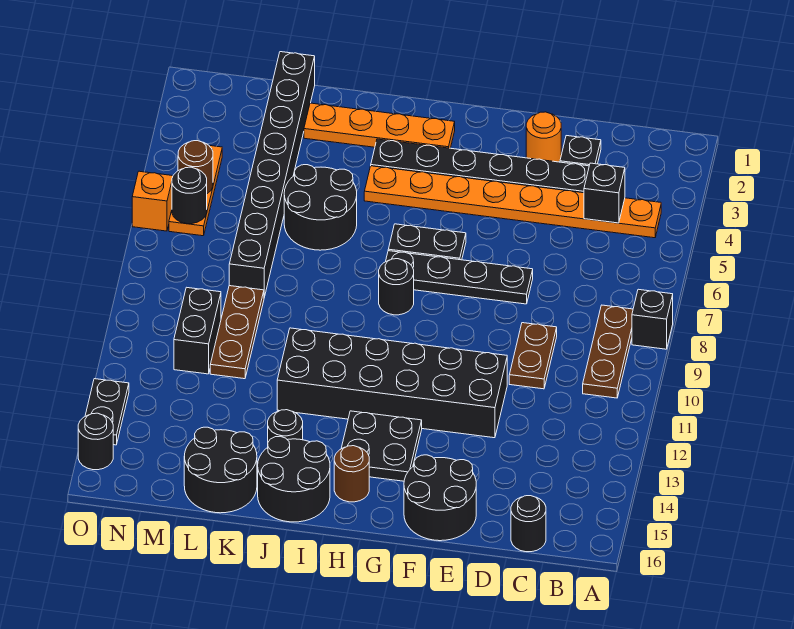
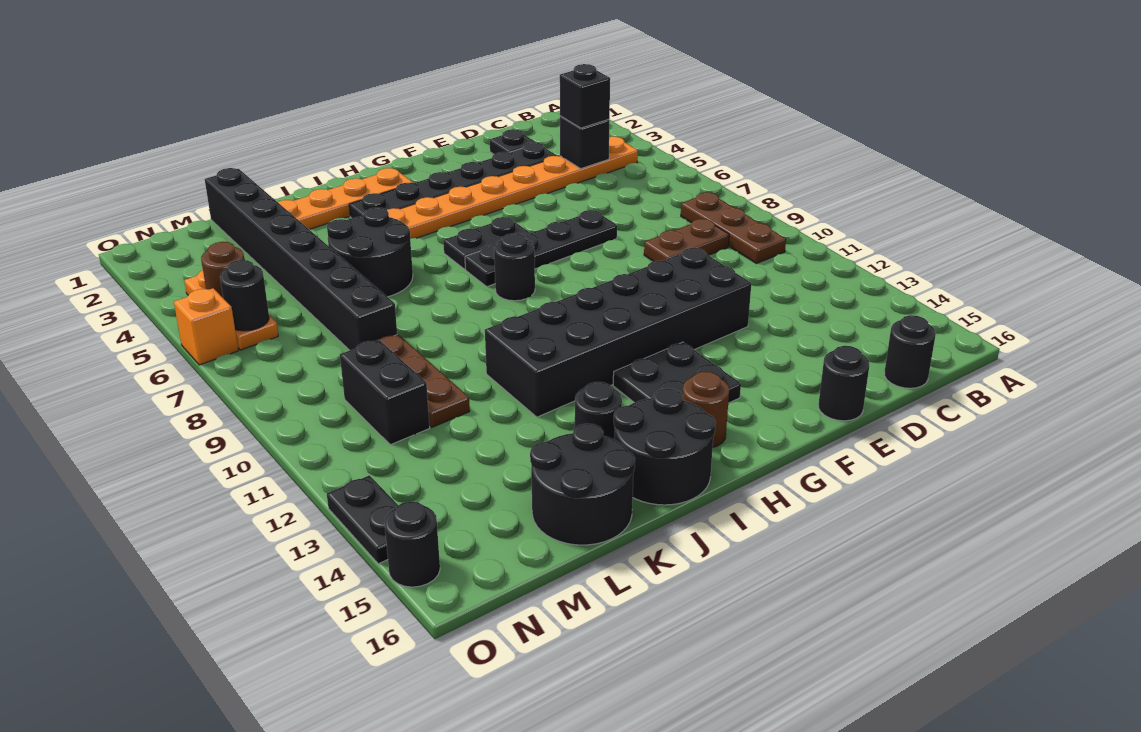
black brick A8 level 1 -> black brick C4 level 3
brown plate D9:D10 level 1 -> brown plate C9:D9 level 1
orange round brick E2 level 1 -> none
black round brick E15:F16 level 1 -> black round brick E16 level 1

